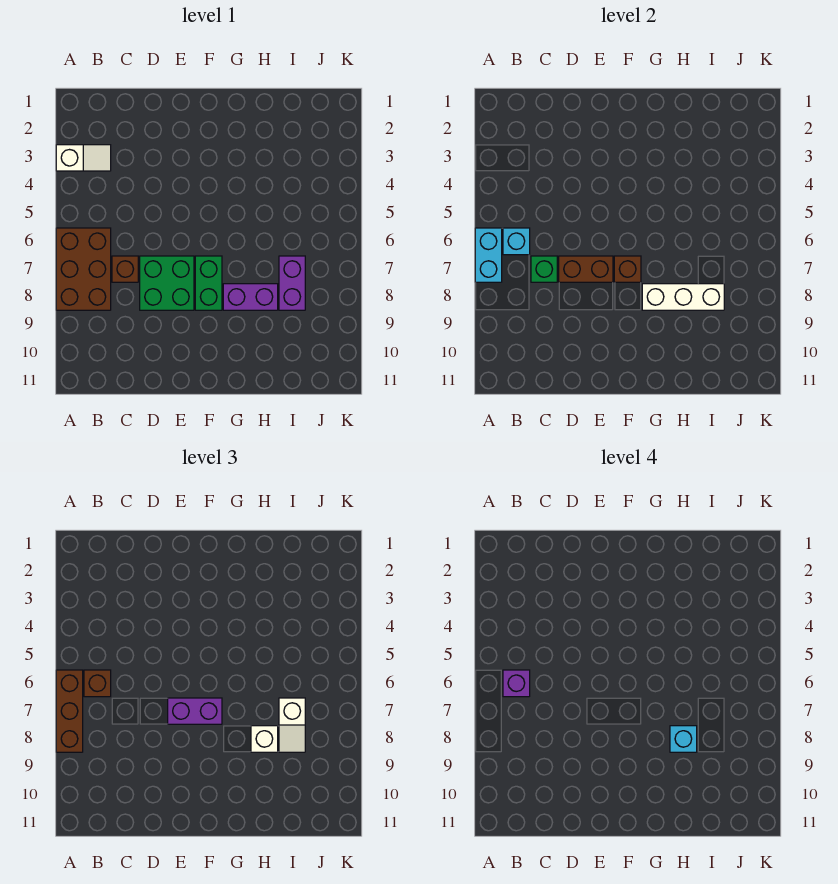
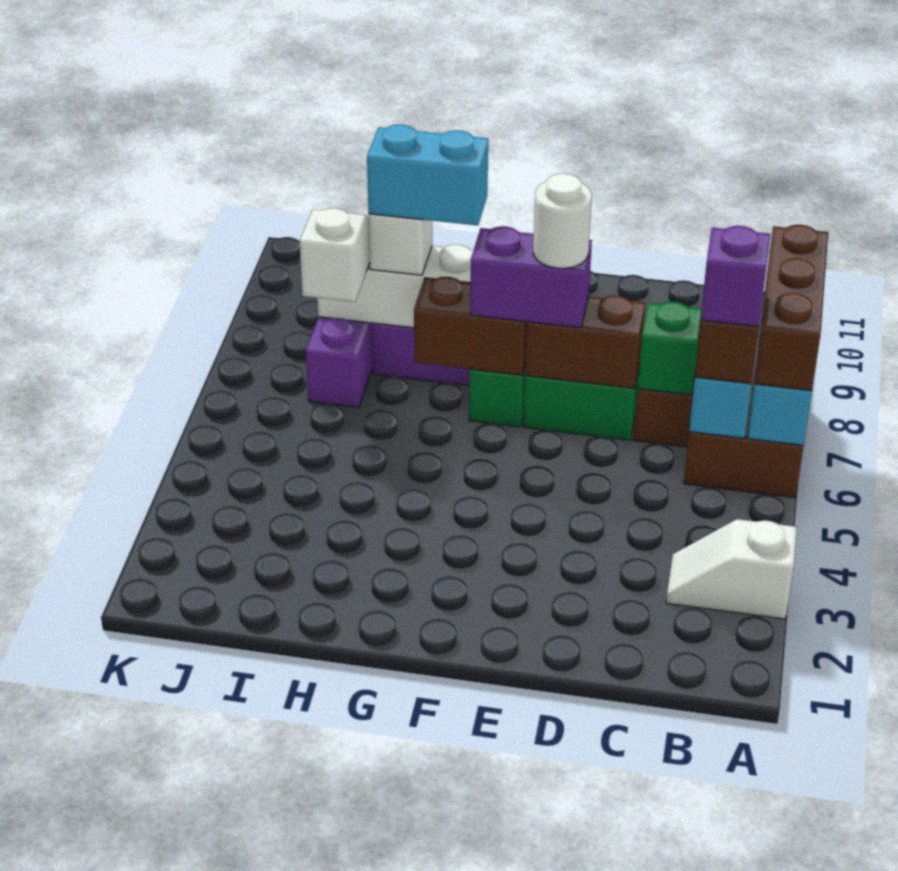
none -> white round brick E7 level 4
brown brick F7 level 2 -> brown brick F7:G7 level 2
cyan brick H8 level 4 -> cyan brick G8:H8 level 4

